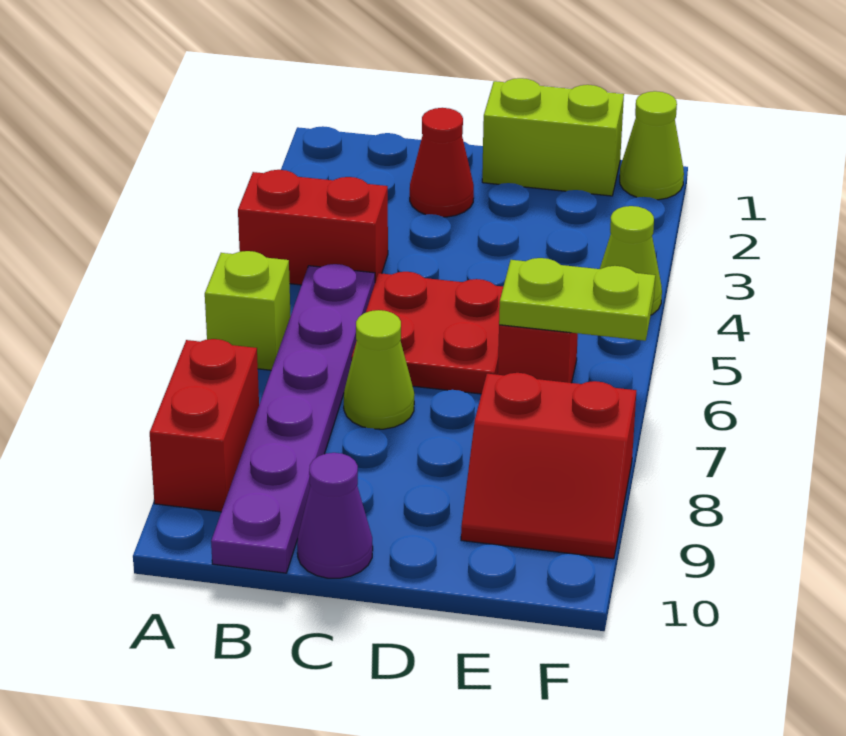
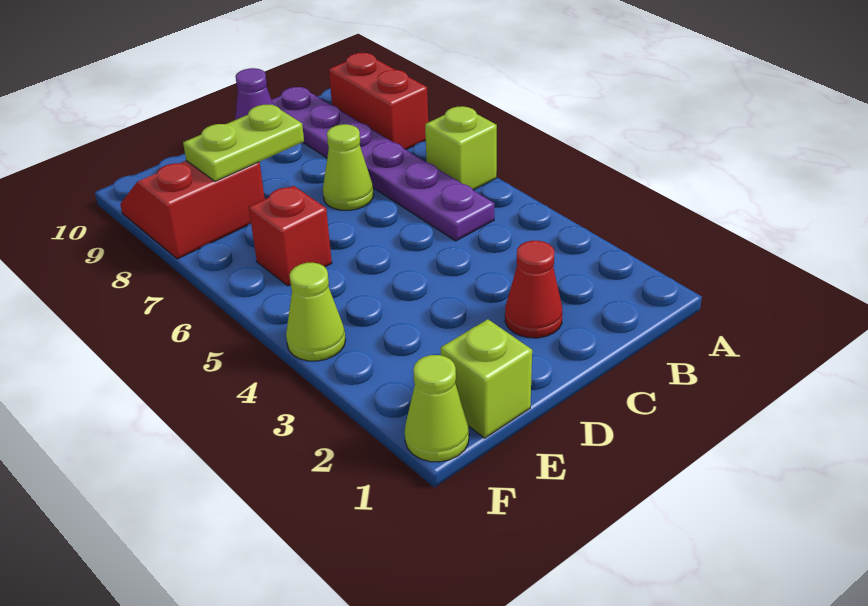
red brick A4:B4 level 1 -> none
red plate C5:D6 level 1 -> none
lime brick D1:E1 level 1 -> lime brick E1 level 1
lime plate E6:F6 level 2 -> lime plate D8:E8 level 2

